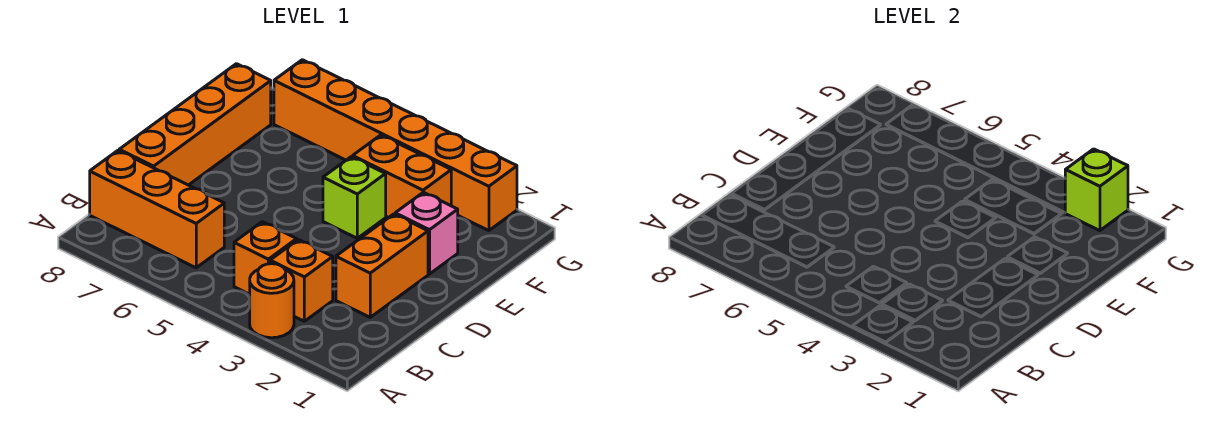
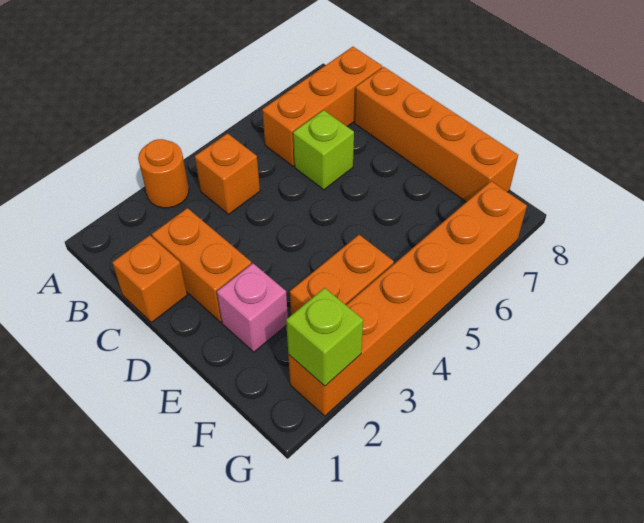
orange brick B3 level 1 -> orange brick C1 level 1
lime brick E4 level 1 -> lime brick C6 level 1

